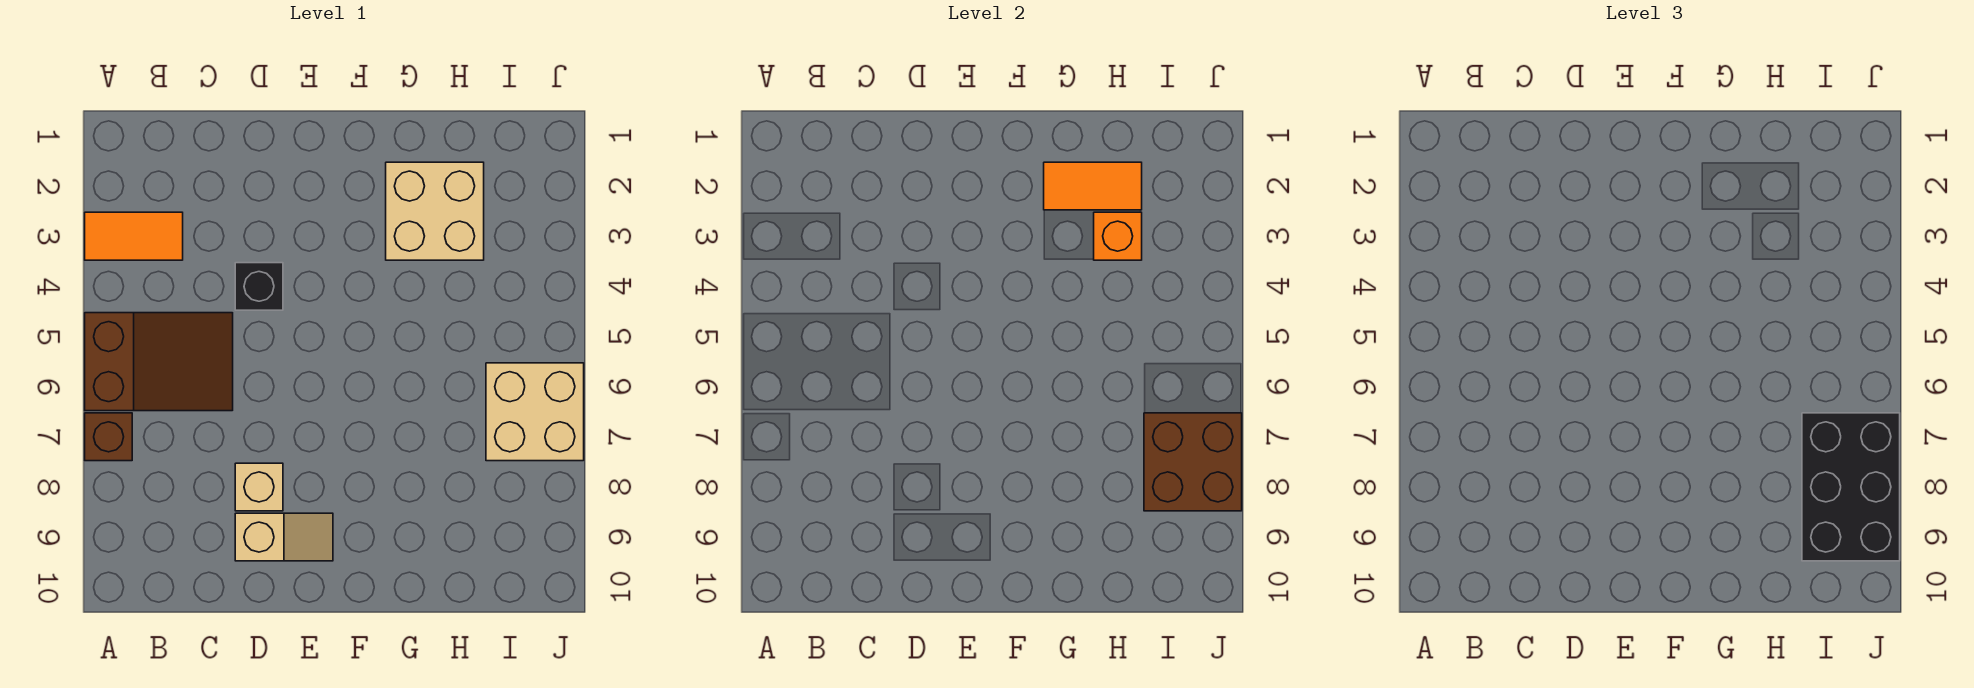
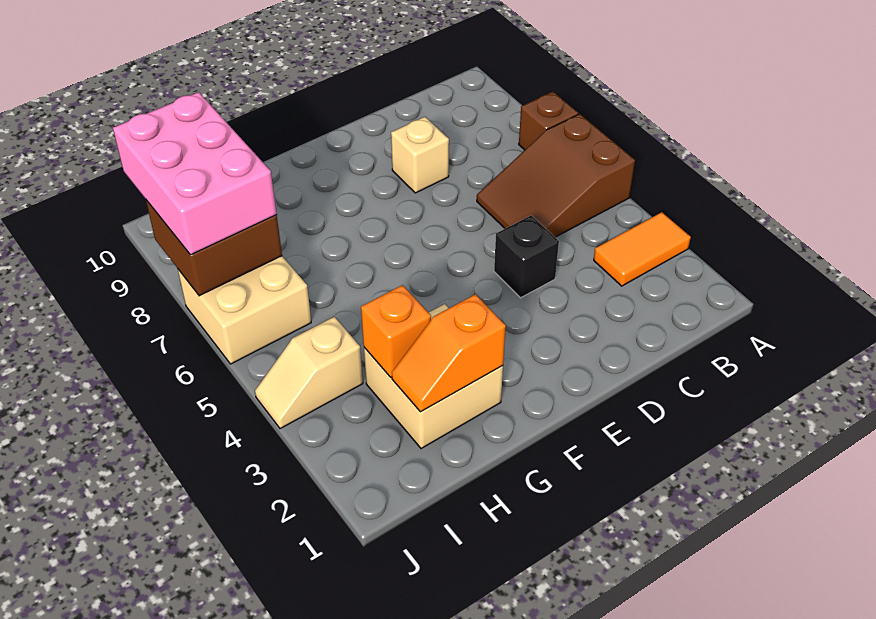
tan slope D9:E9 level 1 top D -> tan slope I4:J4 level 1 top I
orange tile G2:H2 level 2 -> orange slope G2:H2 level 2 top G
black brick I7:J9 level 3 -> pink brick I7:J9 level 3

